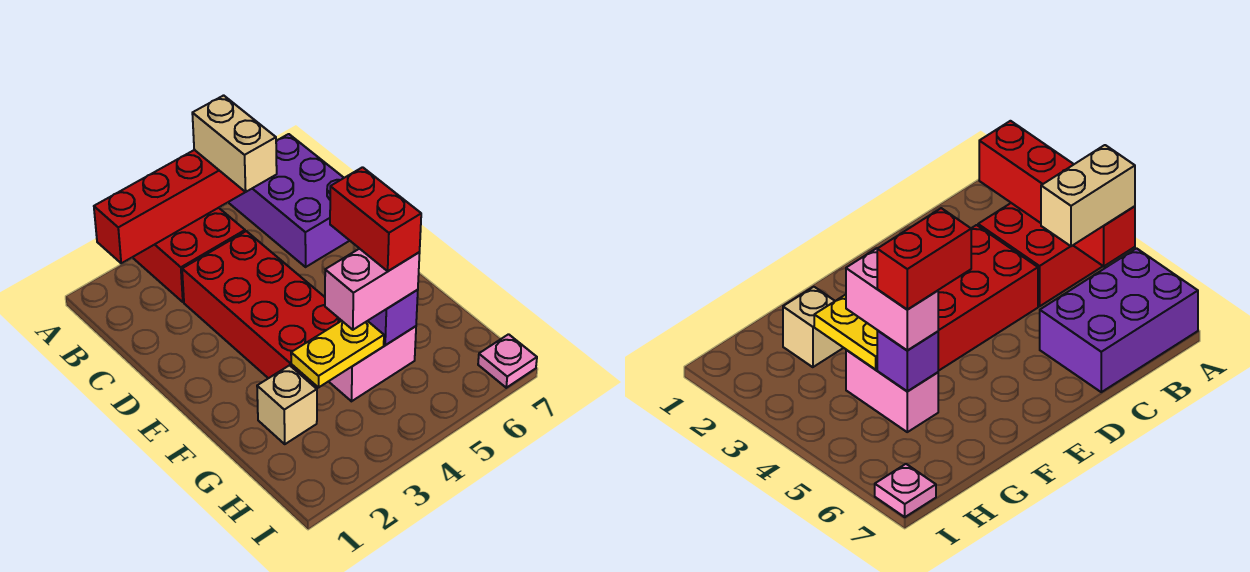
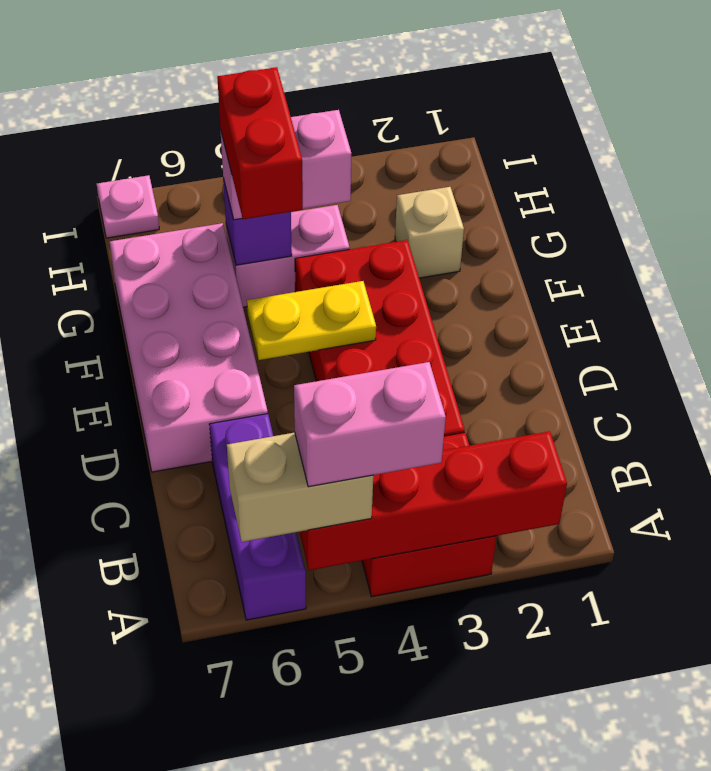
none -> pink brick A4:A5 level 4
tan brick A5:B5 level 3 -> tan brick A5:A6 level 3
purple brick A6:C7 level 1 -> purple brick A6:C6 level 1
none -> pink brick D6:G7 level 1
yellow plate G3:G4 level 2 -> yellow plate E4:E5 level 2

